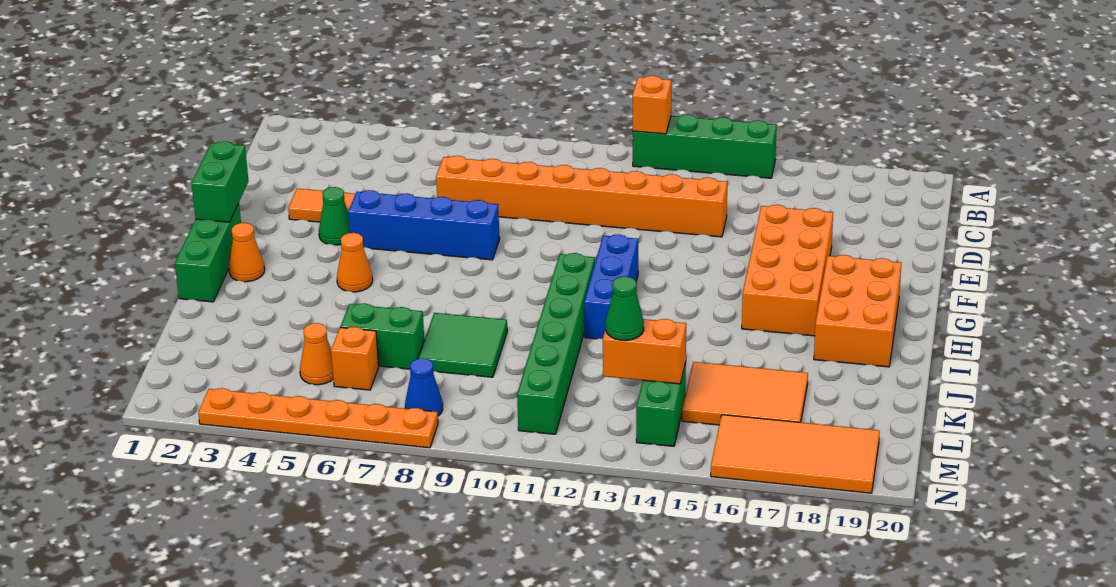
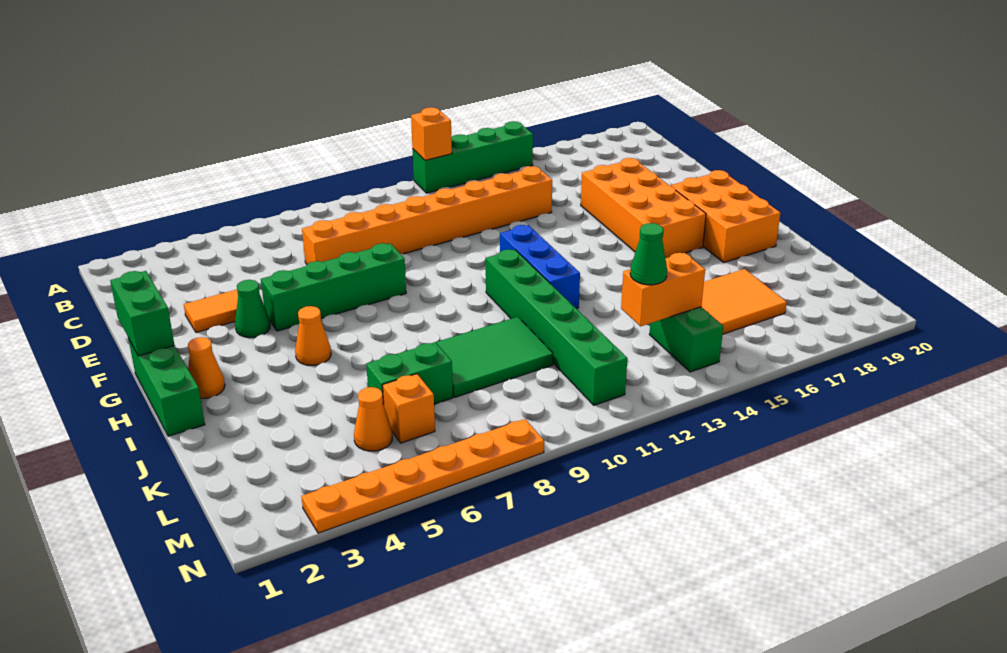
blue brick F5:F8 level 1 -> green brick F5:F8 level 1
green tile J8:K9 level 1 -> green tile J8:K10 level 1
blue cone M8 level 1 -> none
orange tile M16:N19 level 1 -> none

